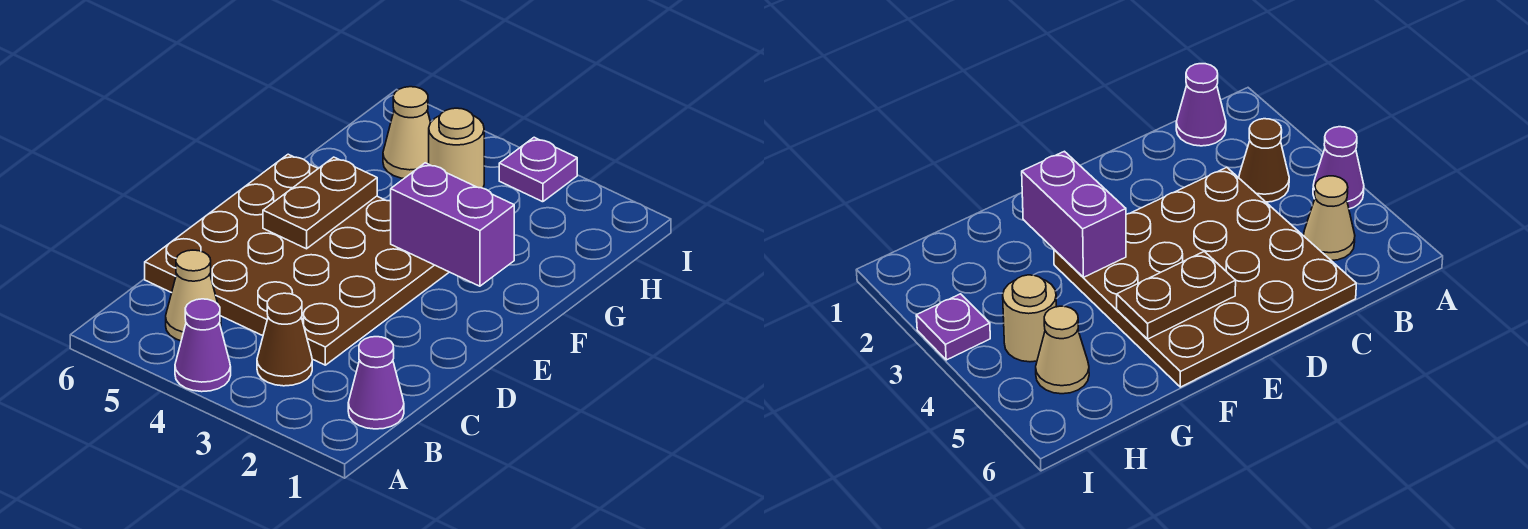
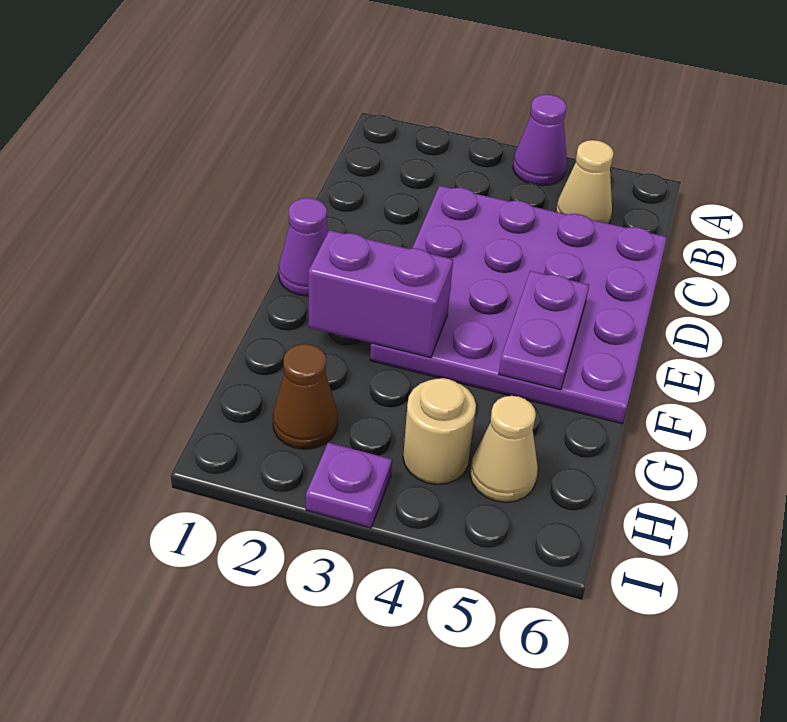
purple cone B1 level 1 -> purple cone E1 level 1
brown cone B3 level 1 -> brown cone H2 level 1
brown plate C3:F6 level 1 -> purple plate C3:F6 level 1
brown plate E5:F5 level 2 -> purple plate E5:F5 level 2

